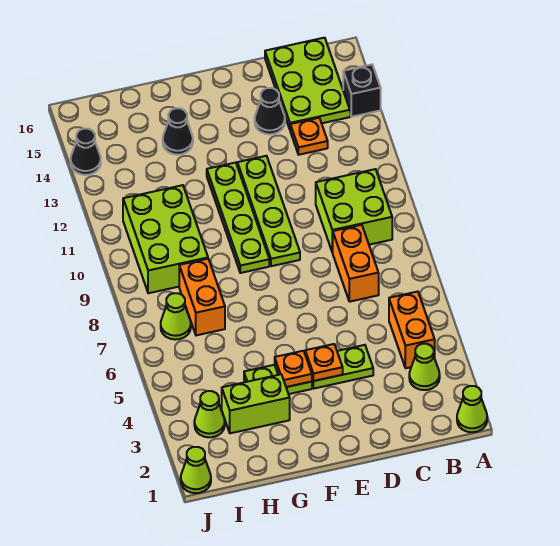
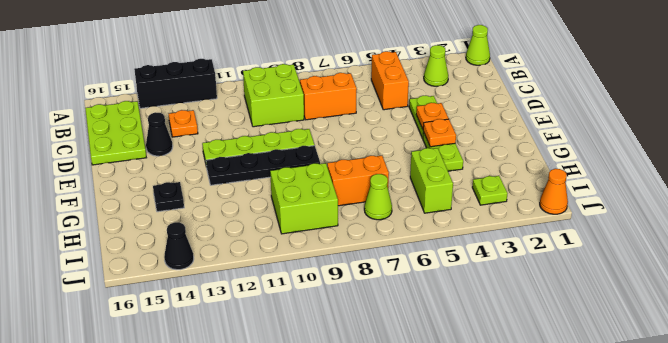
black brick A14 level 1 -> black brick A12:A14 level 1
orange brick B4:B5 level 1 -> orange brick B5:C5 level 1
lime plate B14:C16 level 1 -> lime plate B15:D16 level 1
lime plate F9:F12 level 1 -> black plate F9:F12 level 1
lime brick G3:H3 level 1 -> lime brick H5:I5 level 1
black cone G14 level 1 -> black plate G14 level 1
lime brick H9:I11 level 1 -> lime brick H9:I10 level 1
lime cone I3 level 1 -> lime plate I3 level 1
lime cone J1 level 1 -> orange cone J1 level 1

